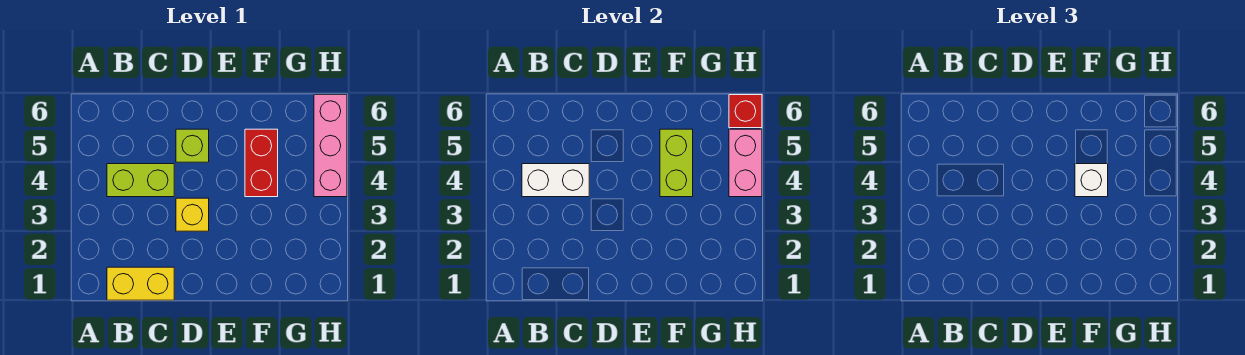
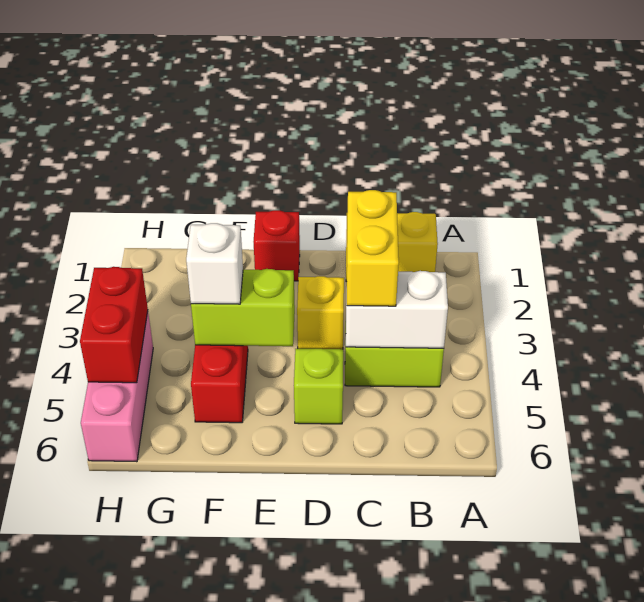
none -> yellow brick C3:C4 level 3
lime brick F4:F5 level 2 -> lime brick E4:F4 level 2
pink brick H4:H5 level 2 -> red brick H4:H5 level 2
red brick H6 level 2 -> red brick E1 level 1

